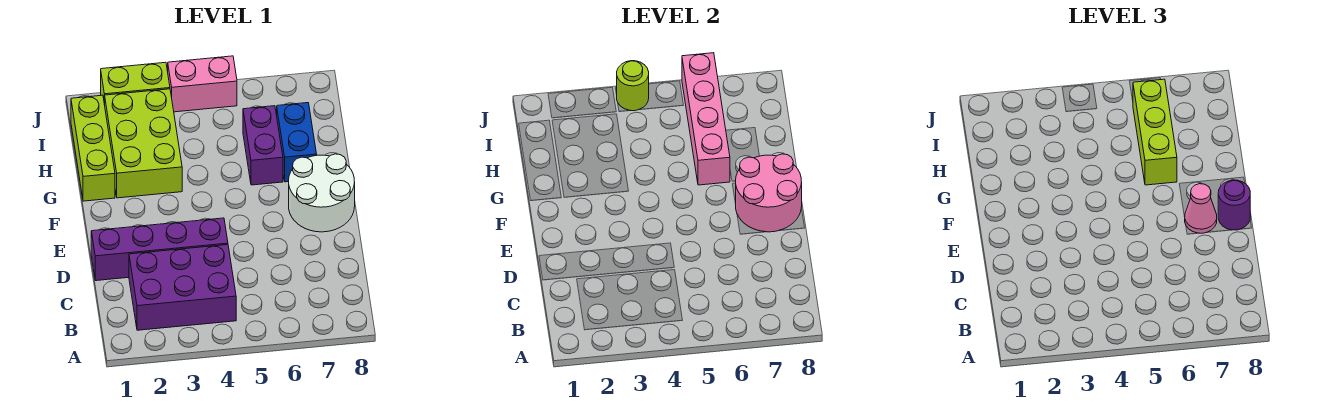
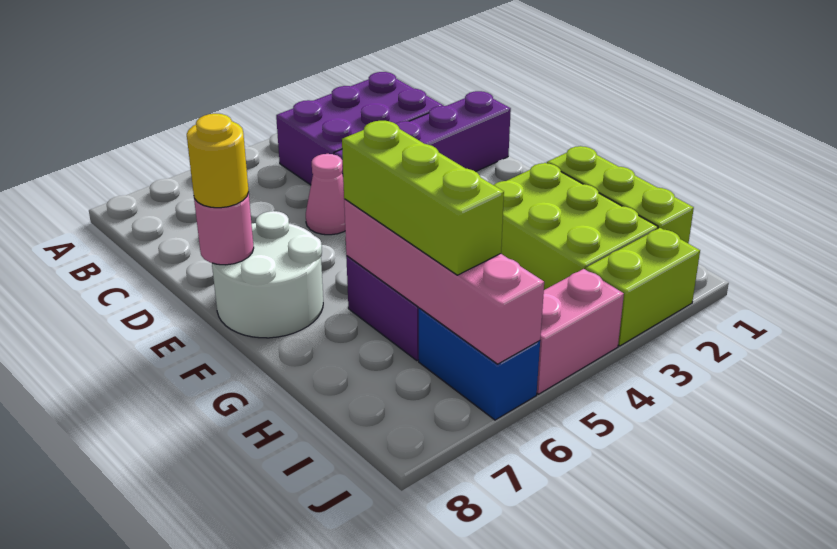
pink round brick E7:F8 level 2 -> pink round brick E8 level 2
pink cone E7 level 3 -> pink cone D5 level 1
purple round brick E8 level 3 -> yellow round brick E8 level 3
blue brick G7:H7 level 1 -> blue brick I6:J6 level 1
lime round brick J4 level 2 -> none

